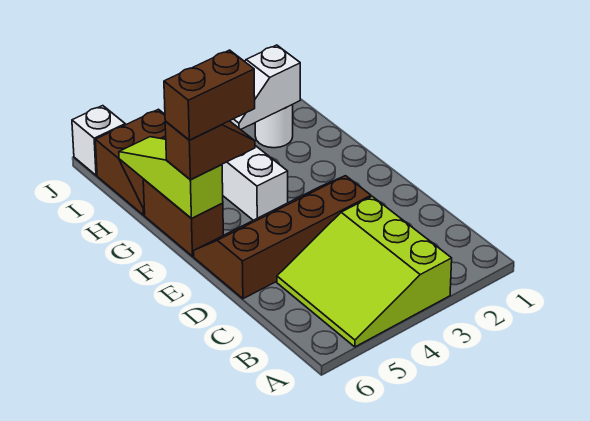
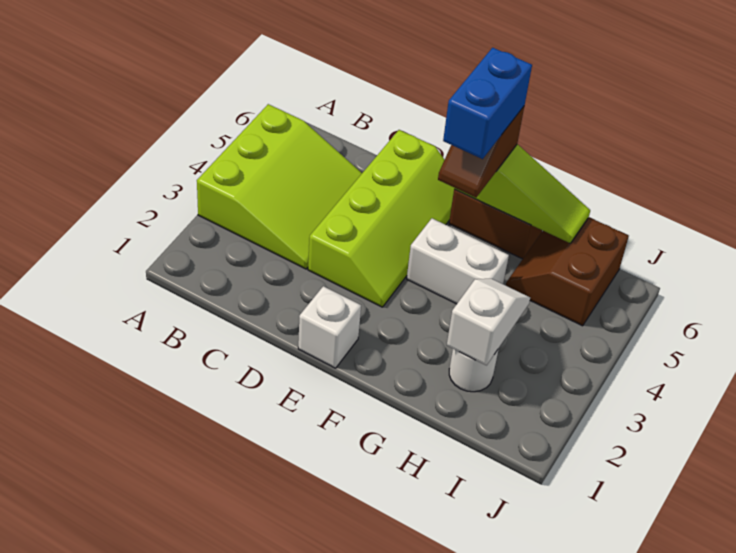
lime slope A3:C5 level 1 top 3 -> lime slope A3:C5 level 1 top A
brown slope D3:E6 level 1 top D -> lime slope D3:E6 level 1 top D
brown brick F5:F6 level 4 -> blue brick F5:F6 level 4
white brick J6 level 1 -> white brick E1 level 1

